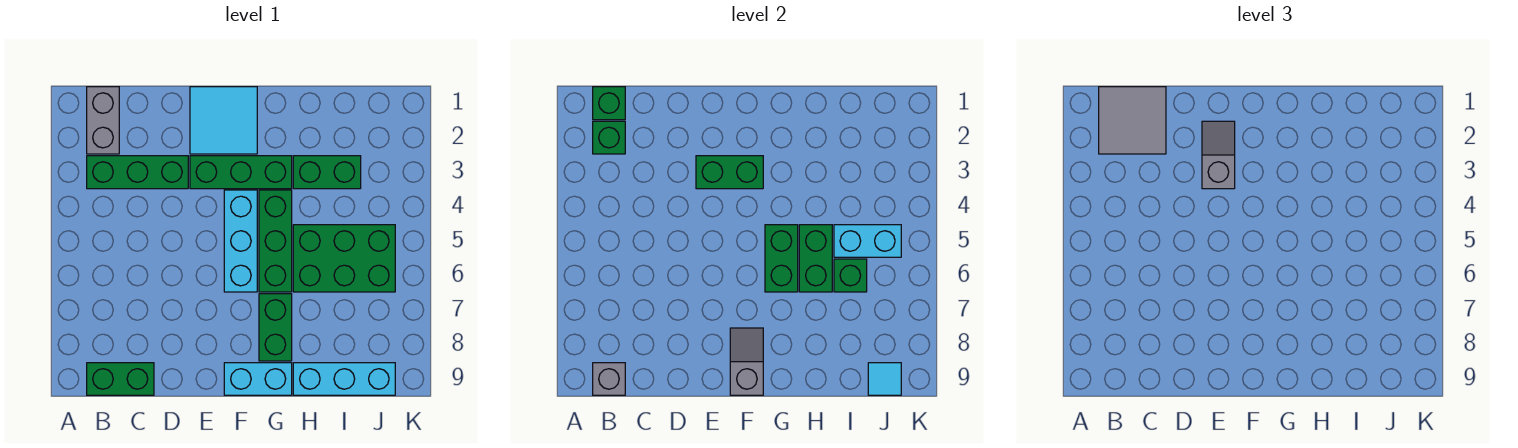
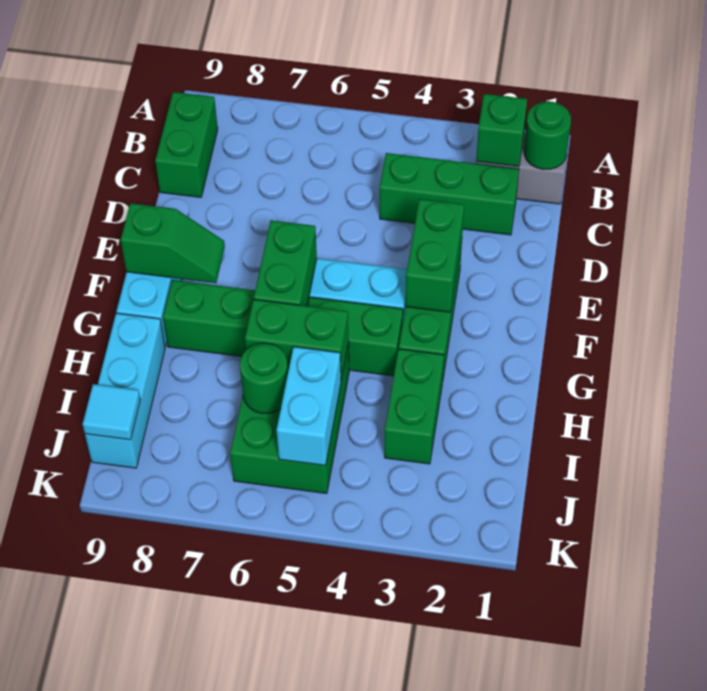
green brick B1 level 2 -> green round brick B1 level 2
grey tile B1:C2 level 3 -> none
green brick B3:D3 level 1 -> green brick C2:C4 level 1
grey brick B9 level 2 -> none
cyan tile E1:F2 level 1 -> none
grey slope E2:E3 level 3 top 3 -> none
grey slope F8:F9 level 2 top 9 -> green slope F8:F9 level 2 top 9
green brick G5:G6 level 2 -> green brick F6:G6 level 2
green brick I6 level 2 -> green round brick I6 level 2

